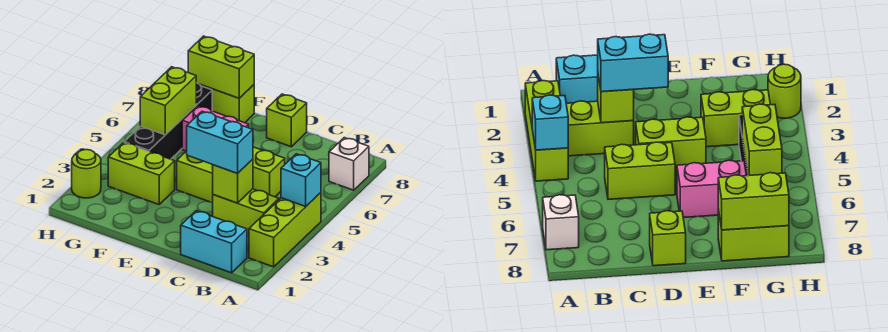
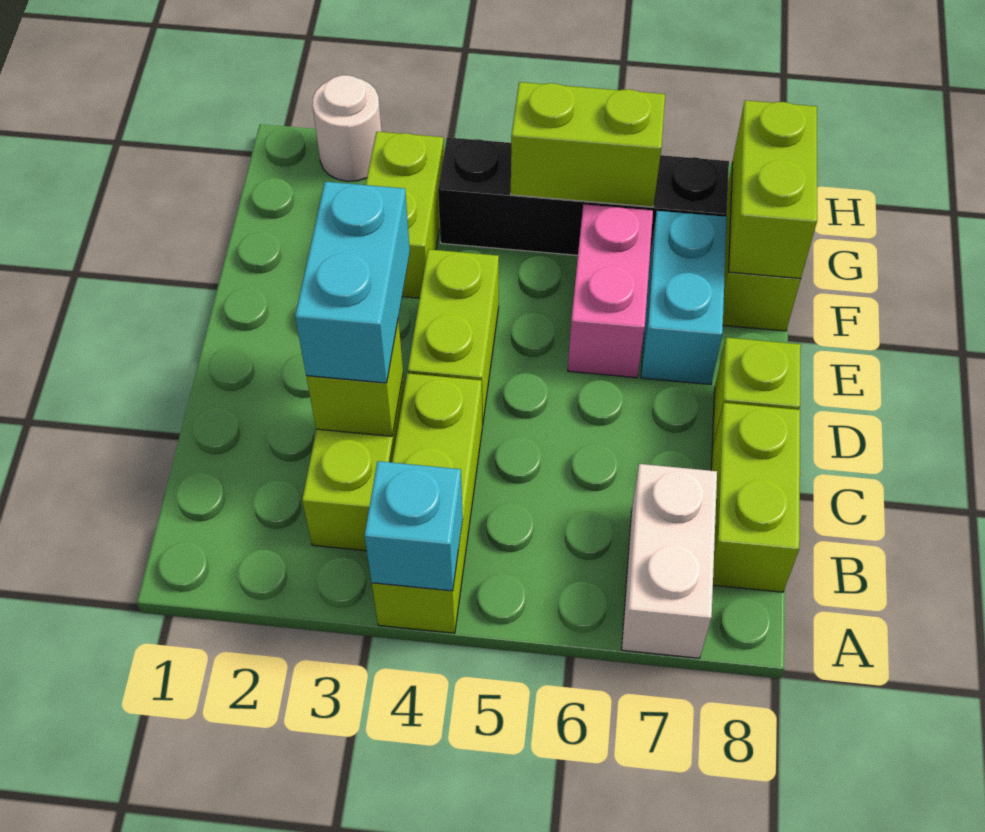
lime brick A2:A4 level 1 -> lime brick A4:C4 level 1
white brick A7 level 1 -> white brick A7:B7 level 1
cyan brick B1:C1 level 1 -> cyan brick E7:F7 level 1
lime brick C5:D5 level 1 -> lime brick B8:C8 level 1
lime round brick H2 level 1 -> white round brick H2 level 1

